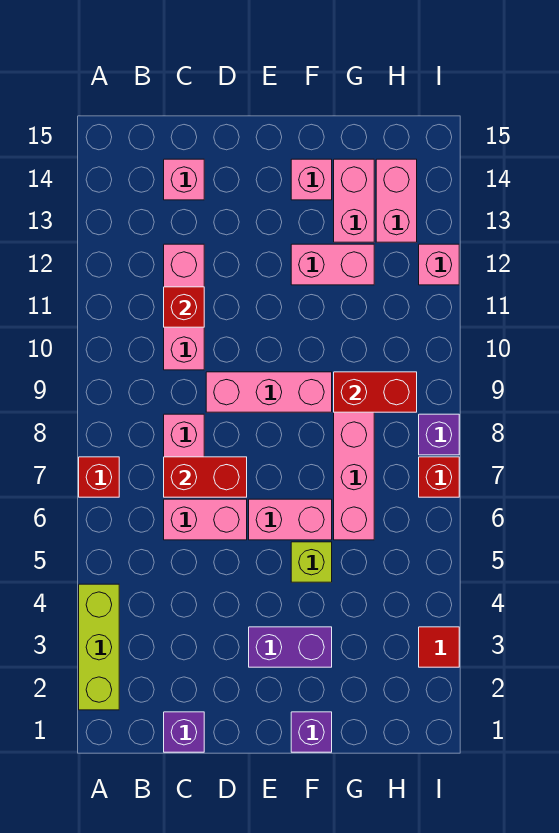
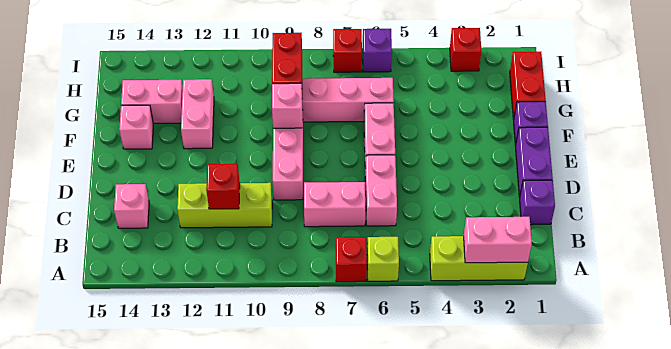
red brick C7:D7 level 2 -> red brick G1:H1 level 1
pink brick C10:C12 level 1 -> lime brick C10:C12 level 1
purple brick E3:F3 level 1 -> purple brick D1:E1 level 1
lime brick F5 level 1 -> lime brick A6 level 1
pink brick H13:H14 level 1 -> pink brick A2:A3 level 2
red tile I3 level 1 -> red brick I3 level 1
purple brick I8 level 1 -> purple brick I6 level 1
pink brick I12 level 1 -> pink brick F9 level 2

